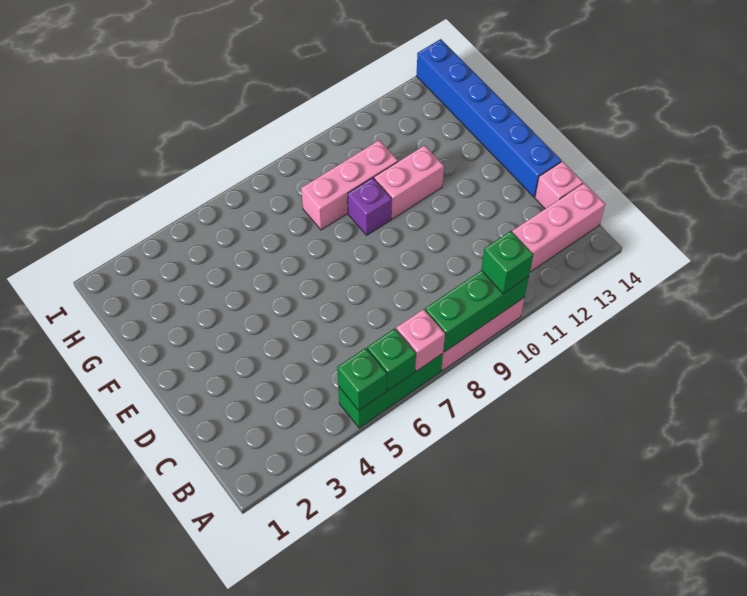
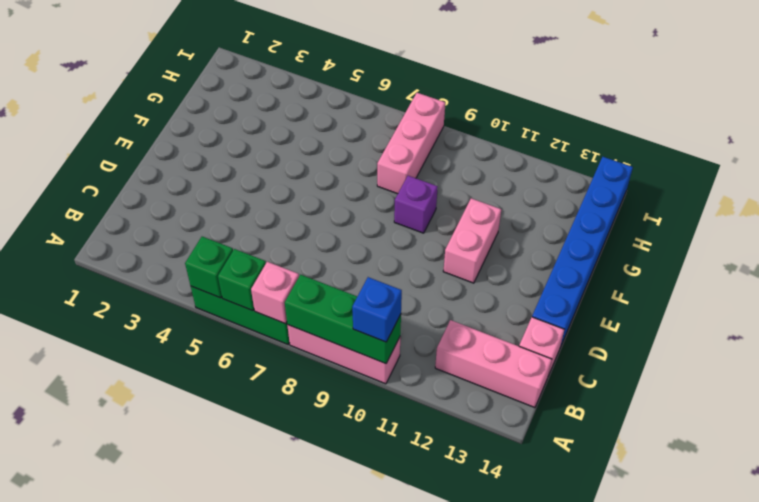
green brick A10 level 3 -> blue brick A10 level 3
pink brick F10:F11 level 1 -> pink brick E11:F11 level 1
pink brick G8:G10 level 1 -> pink brick G8:I8 level 1

